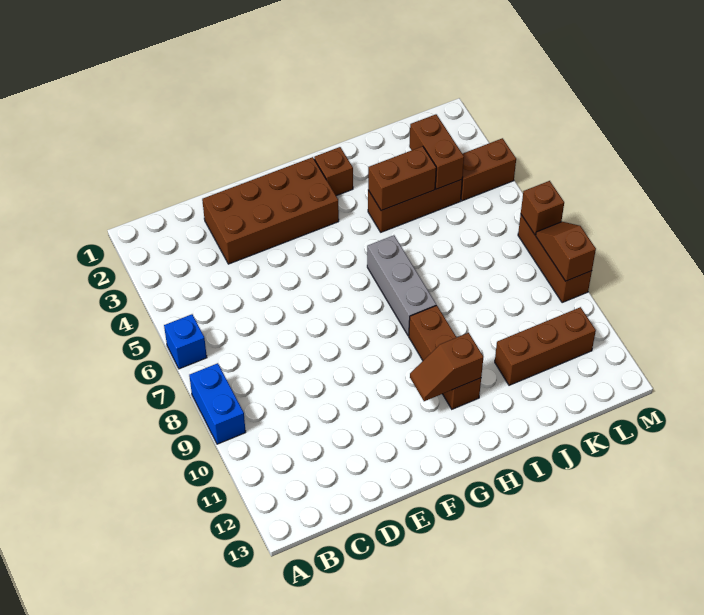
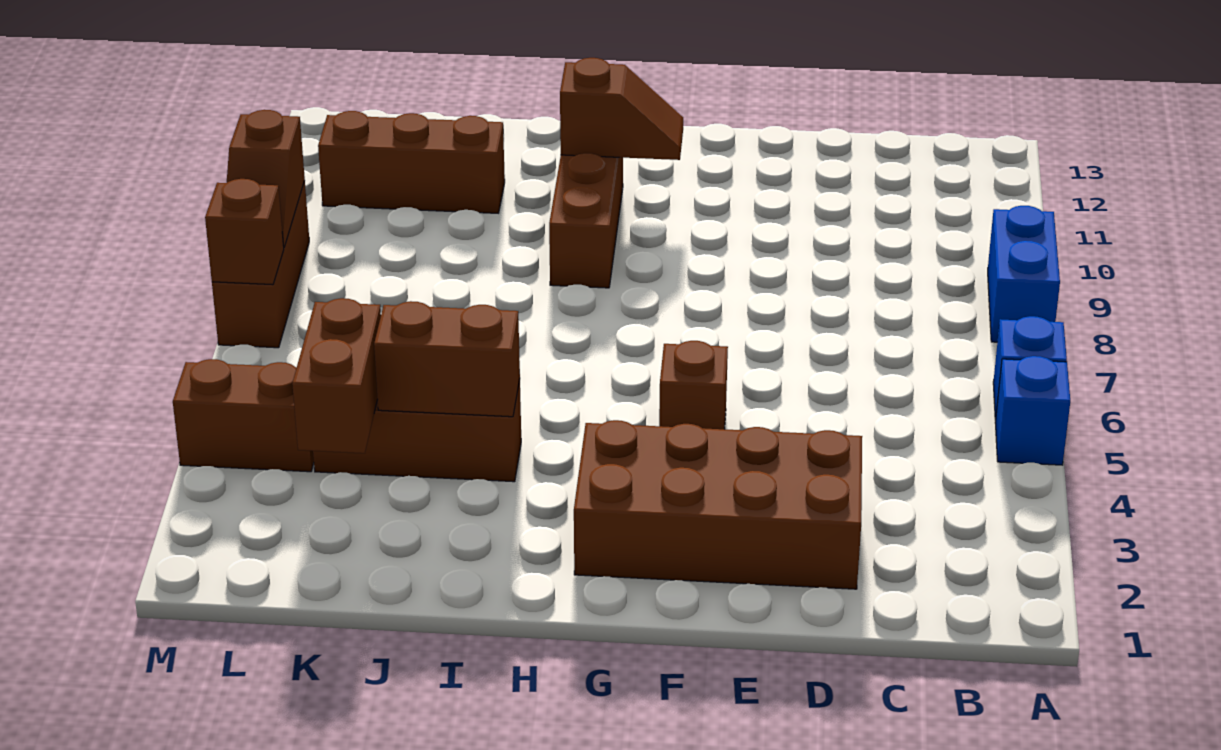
none -> blue brick A5 level 1
brown brick H2 level 1 -> brown brick F5 level 1
grey brick H6:H8 level 1 -> none

